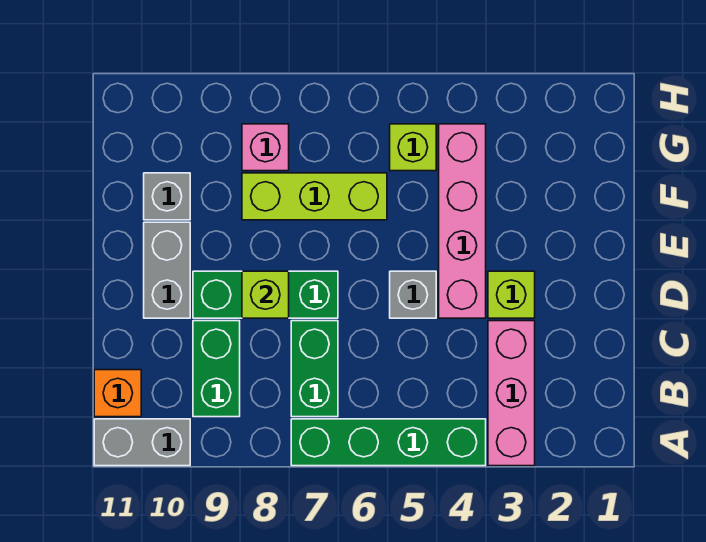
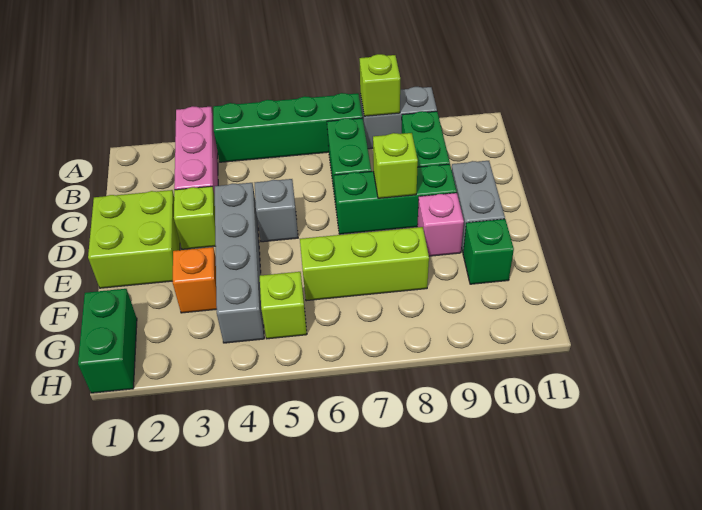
none -> lime brick A8 level 2
grey brick A10:A11 level 1 -> grey brick A8:A9 level 1
orange brick B11 level 1 -> orange brick F3 level 1
none -> lime brick D1:E2 level 1
pink brick D4:G4 level 1 -> grey brick D4:G4 level 1
grey brick F10 level 1 -> green brick F10 level 1
none -> green brick G1:H1 level 1
pink brick G8 level 1 -> pink brick E9 level 1

